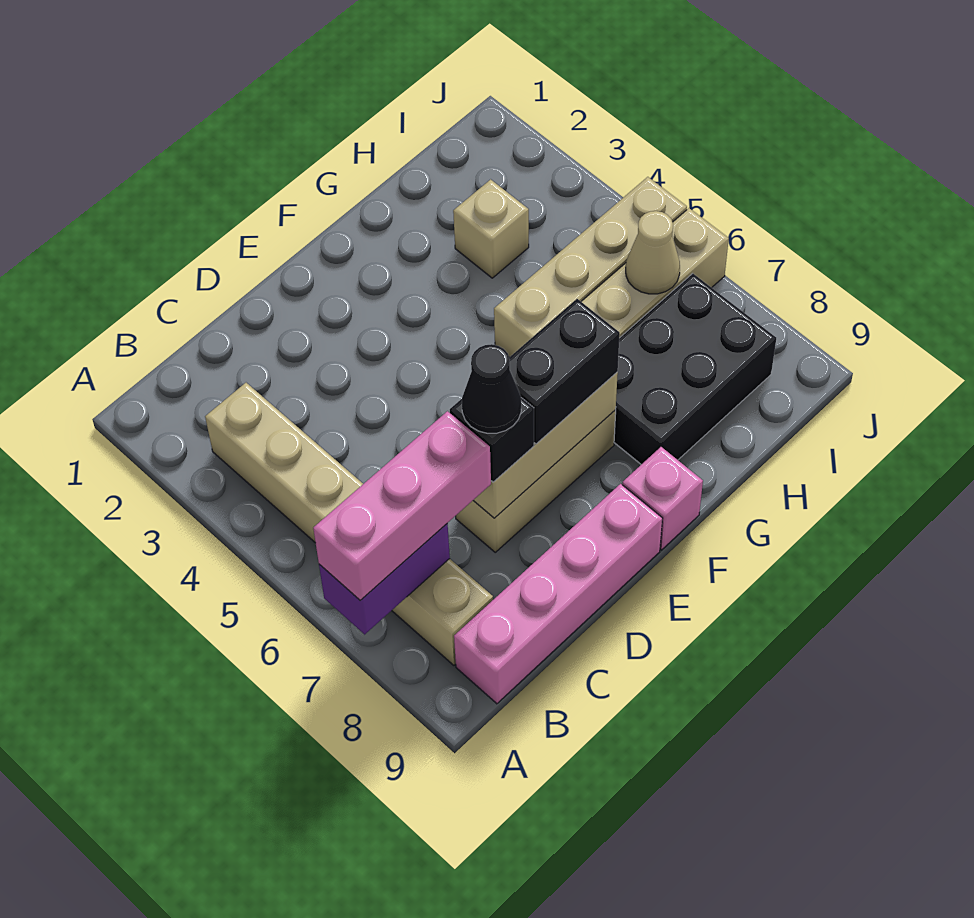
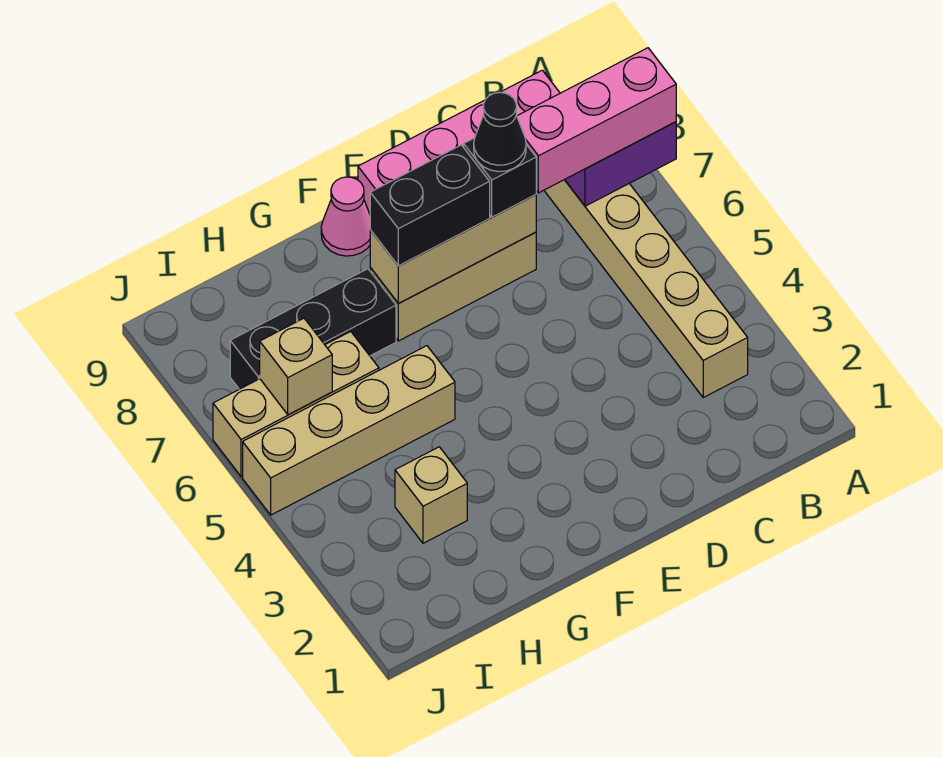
pink brick F9 level 1 -> pink cone F9 level 1
black brick G7:I8 level 1 -> black brick G7:I7 level 1
tan cone I6 level 2 -> tan brick I6 level 2

